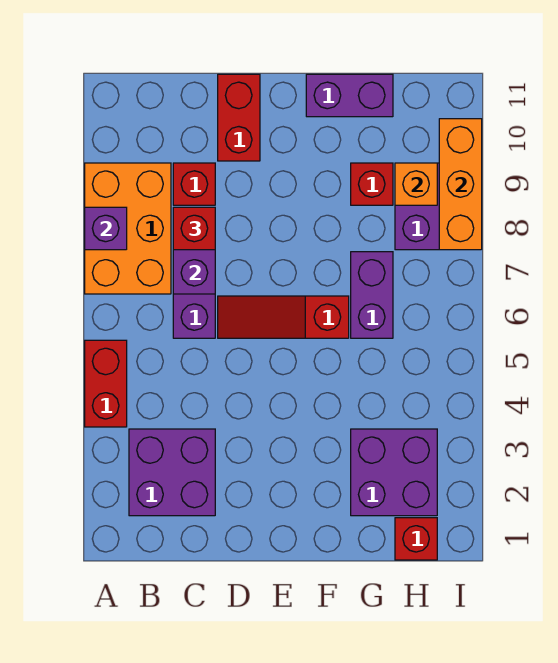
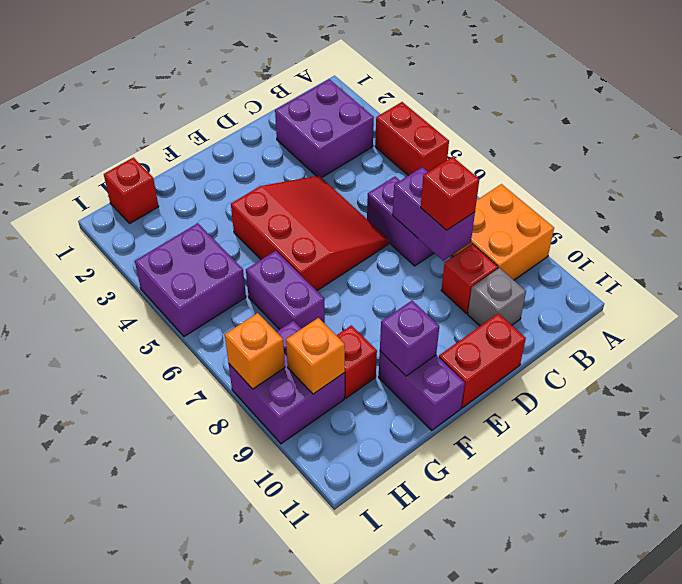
orange brick A7:B9 level 1 -> orange brick A8:B9 level 1
purple brick A8 level 2 -> purple brick F10 level 2
none -> grey brick C10 level 1
red slope D6:F6 level 1 top F -> red slope D4:F6 level 1 top F
red brick D10:D11 level 1 -> red brick D11:E11 level 1
purple brick F11:G11 level 1 -> purple brick F10:F11 level 1
purple brick G2:H3 level 1 -> purple brick H4:I5 level 1
orange brick I8:I10 level 2 -> orange brick I8 level 2

